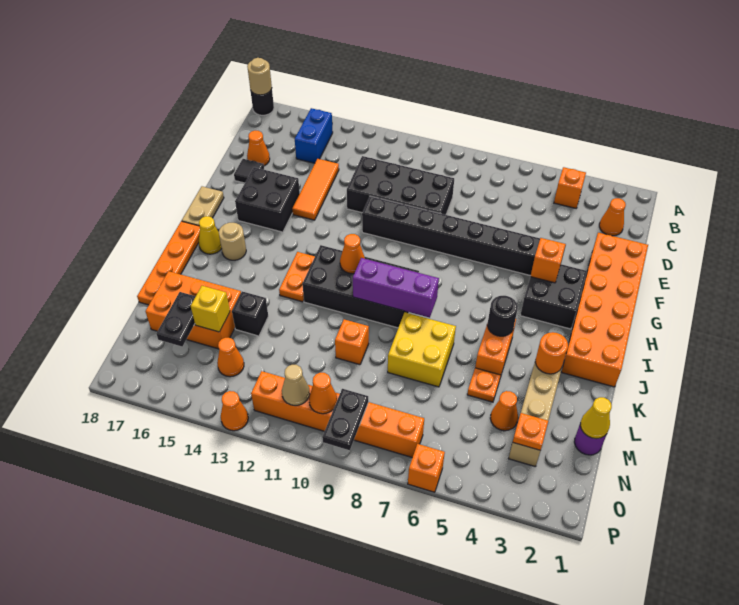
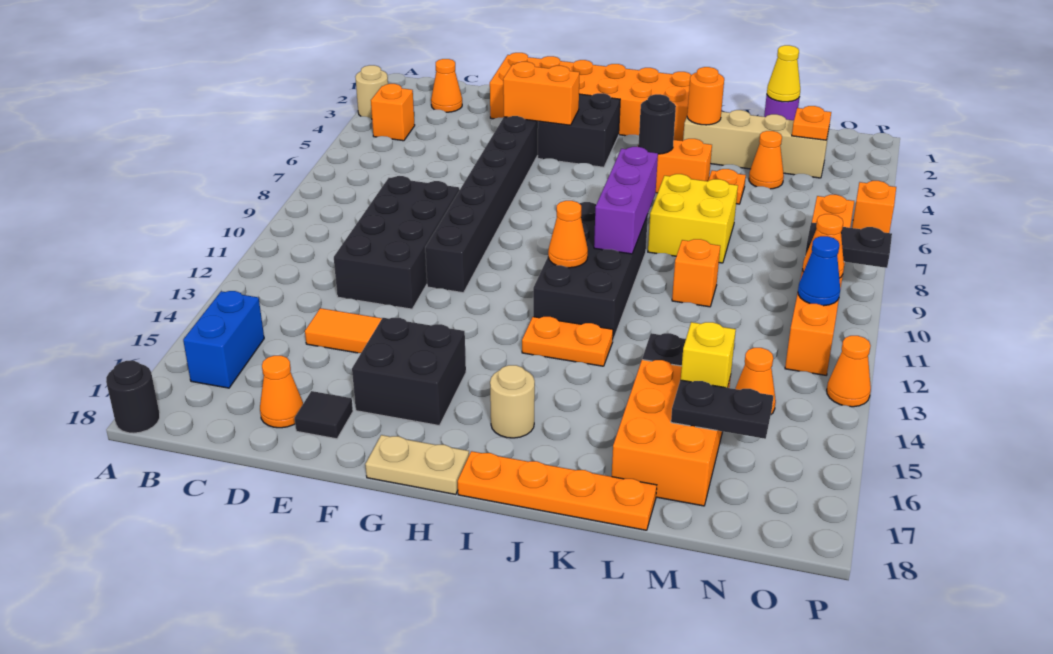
tan round brick A18 level 2 -> tan round brick A3 level 1
blue brick B15:C15 level 1 -> blue brick B15:B16 level 1
orange brick G4 level 2 -> orange brick F4:G4 level 2
yellow cone I17 level 1 -> none
tan cone O11 level 2 -> blue cone O11 level 2

